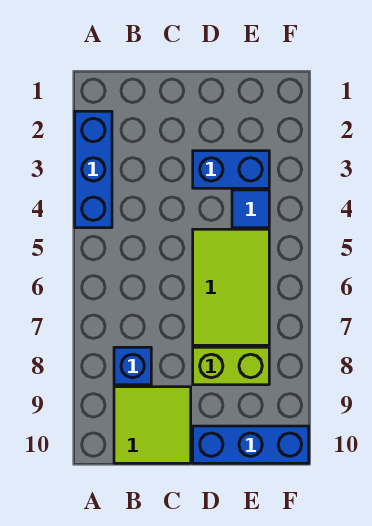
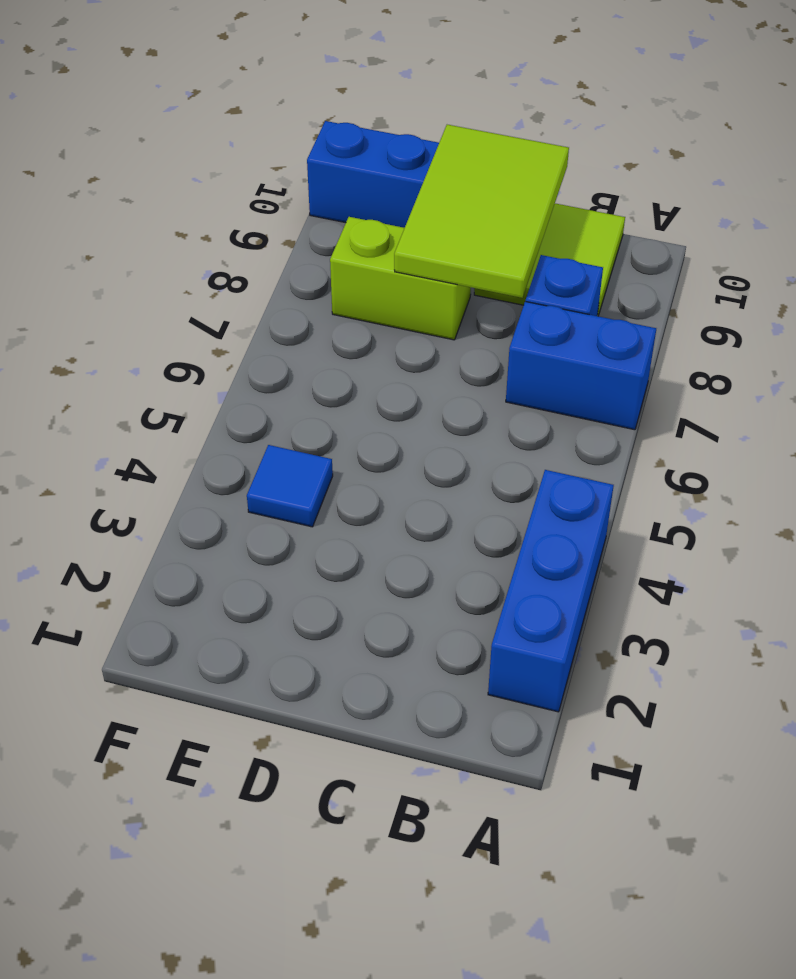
blue brick D3:E3 level 1 -> blue brick A7:B7 level 1
lime tile D5:E7 level 1 -> lime tile C8:D10 level 2

